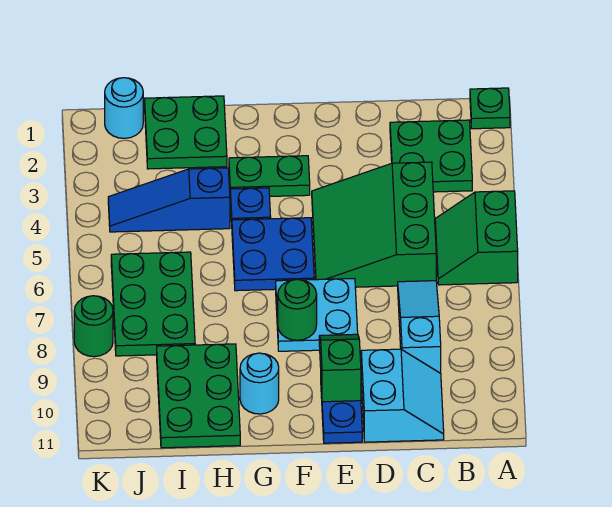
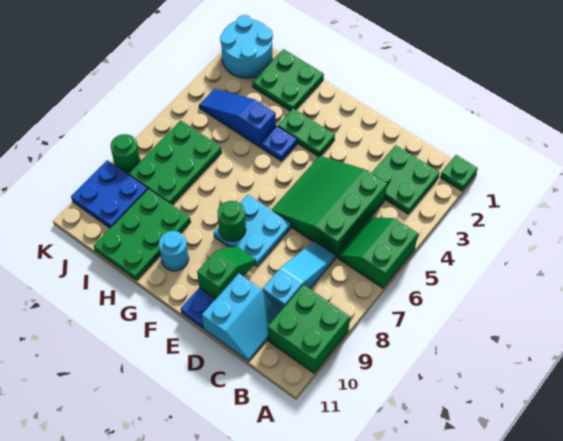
none -> green brick A9:B10 level 1
blue plate F5:G6 level 1 -> blue plate J9:K10 level 1
cyan round brick J1 level 1 -> cyan round brick J1:K2 level 1

